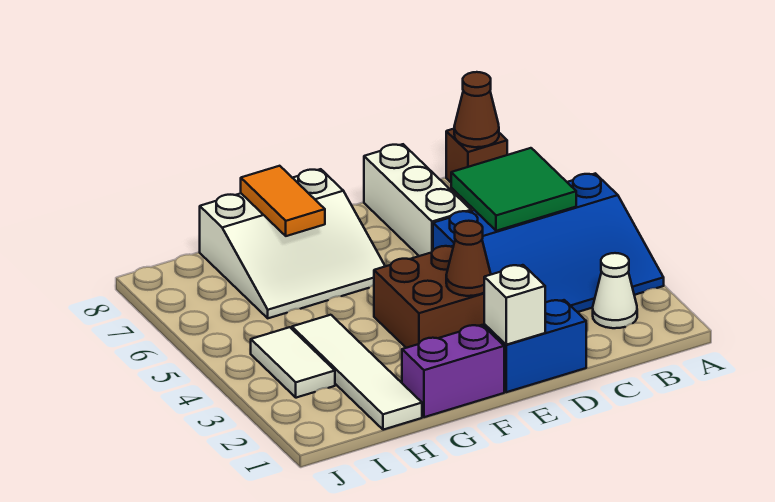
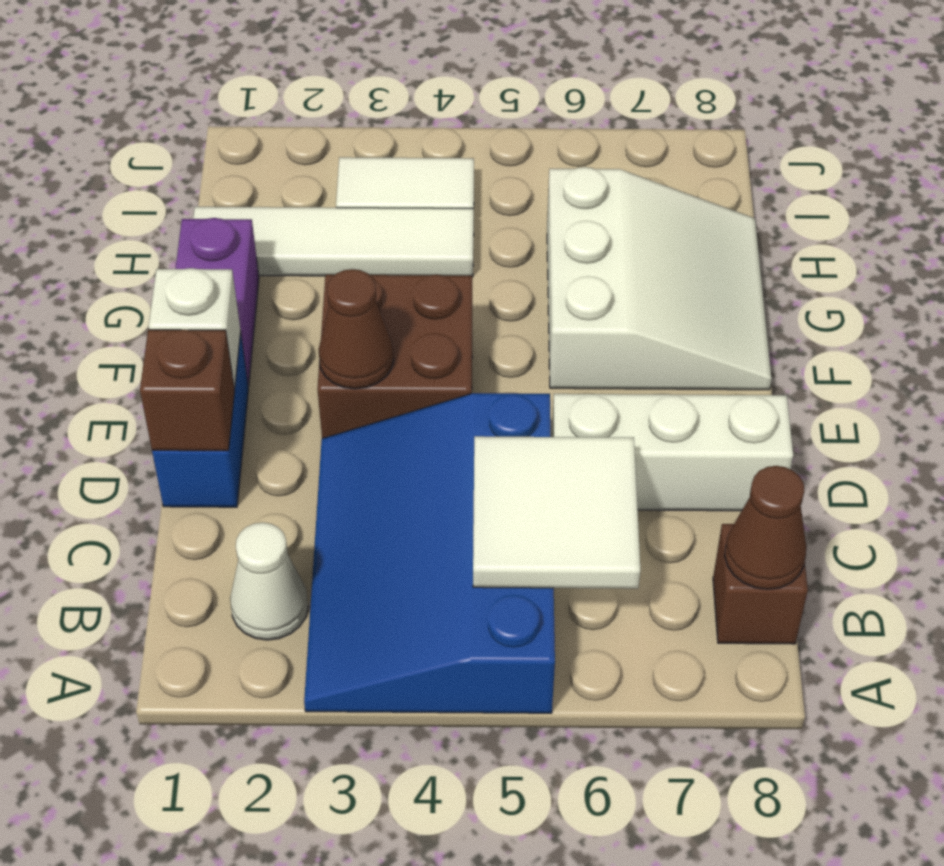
green tile B5:C6 level 2 -> white tile B5:C6 level 2
none -> brown brick D1 level 2
white slope F6:H8 level 1 top 8 -> white slope F6:H8 level 1 top 6
orange tile G7:G8 level 2 -> none

